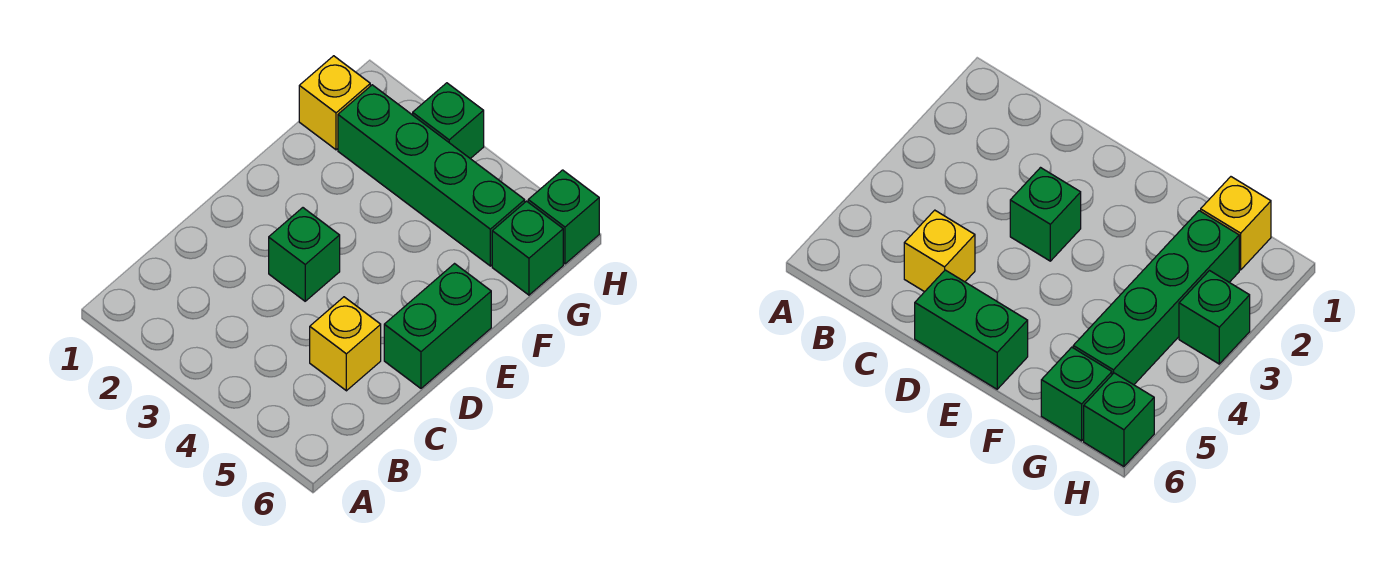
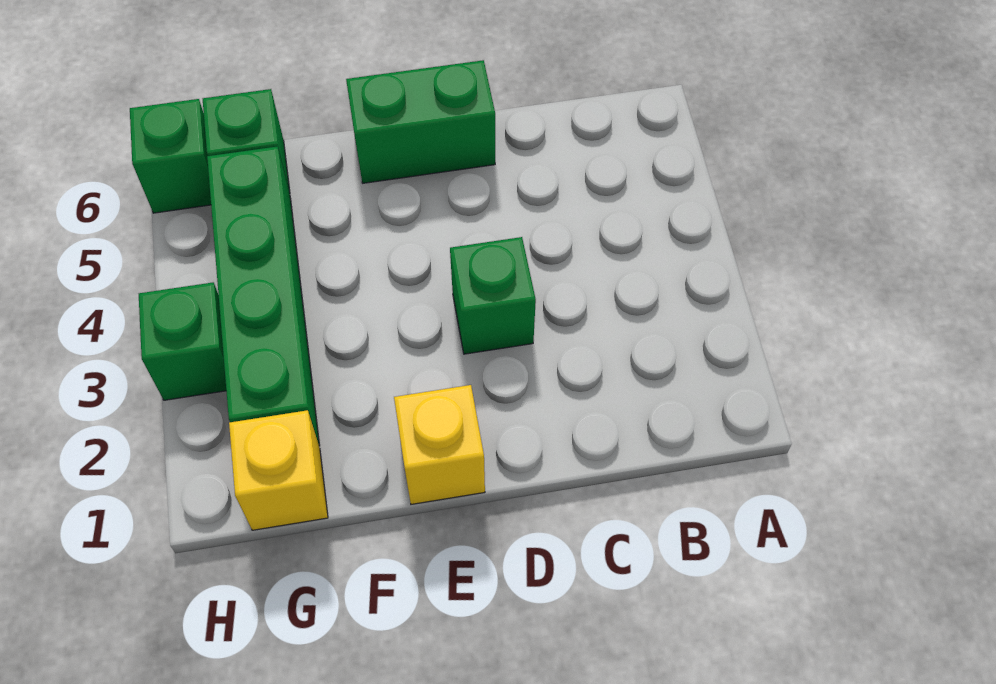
yellow brick C5 level 1 -> yellow brick E1 level 1

